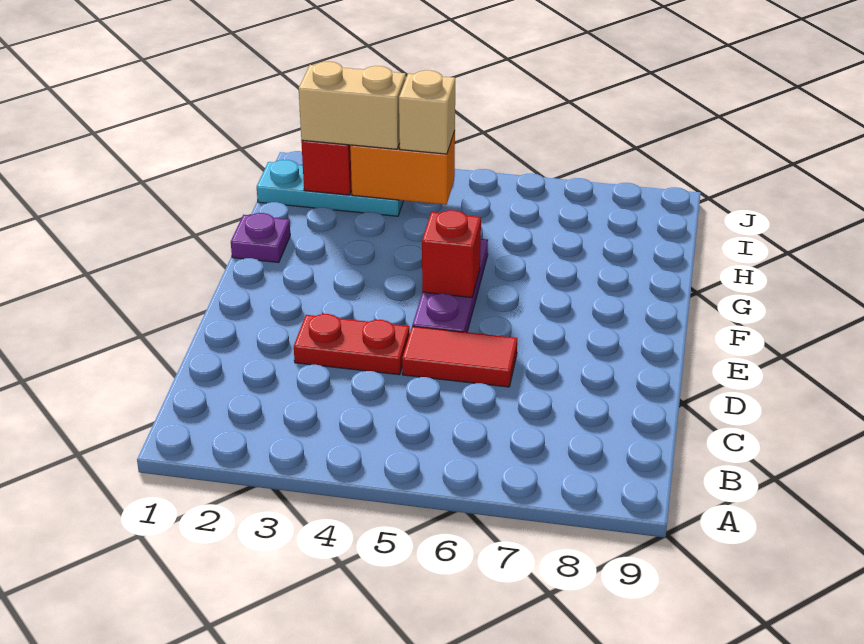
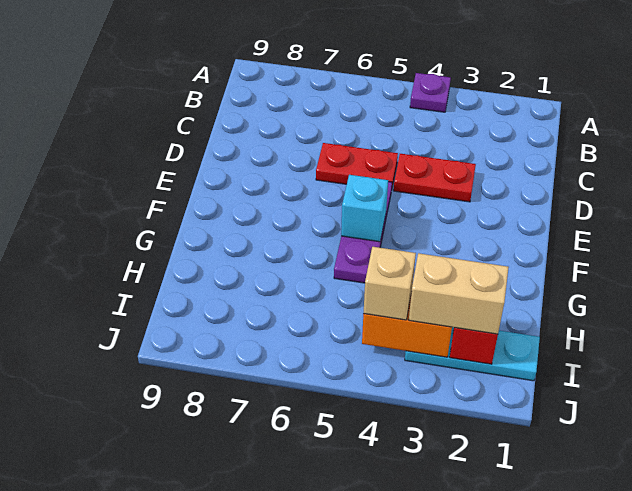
red tile D5:D6 level 1 -> red plate D5:D6 level 1
red brick F5 level 2 -> cyan brick F5 level 2
purple plate G1 level 1 -> purple plate A4 level 1

